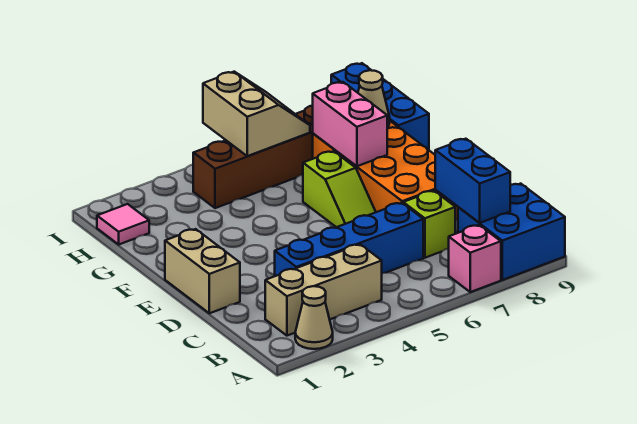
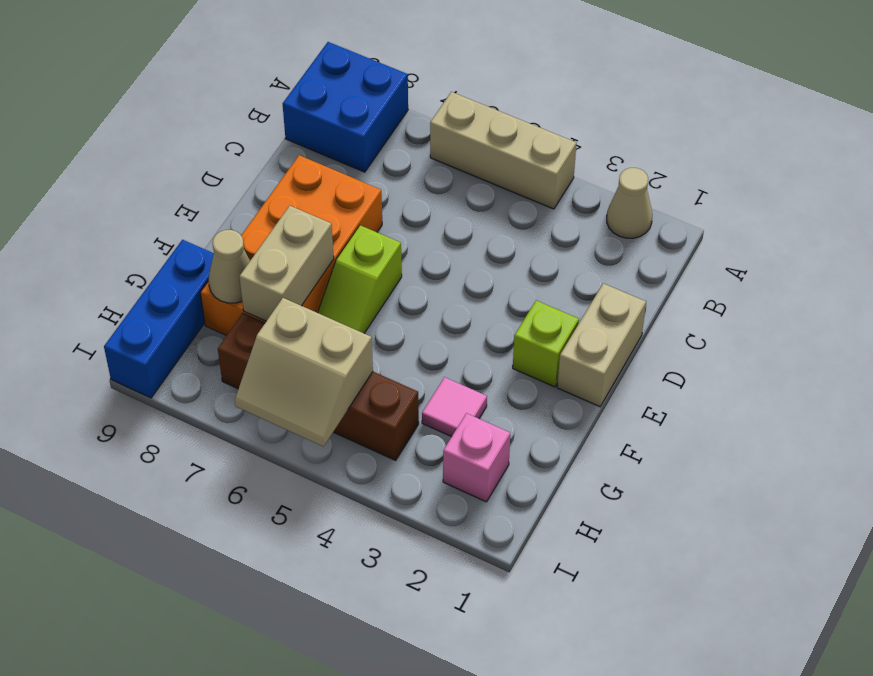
pink brick A7 level 1 -> pink brick H2 level 1
tan brick B2:B4 level 1 -> tan brick A4:A6 level 1
blue brick B8:C8 level 2 -> none
blue brick C3:C6 level 1 -> none
lime brick C7 level 1 -> lime brick E2 level 1
lime slope E6:F6 level 1 top F -> lime slope E6:F6 level 1 top E
pink brick F7:G7 level 2 -> tan brick F7:G7 level 2
pink tile H1 level 1 -> pink tile G3 level 1
tan slope H5:I6 level 2 top 5 -> tan slope H5:I6 level 2 top H

